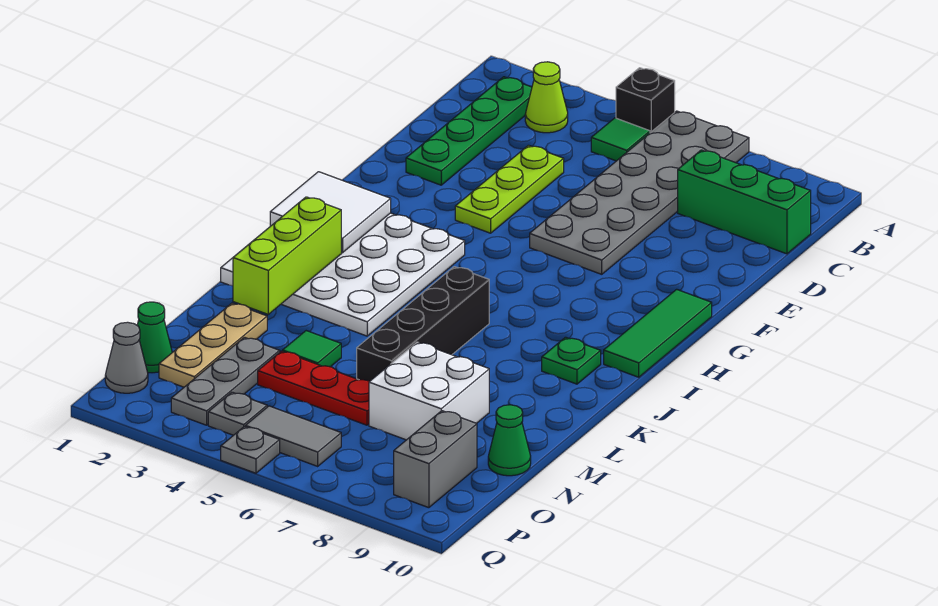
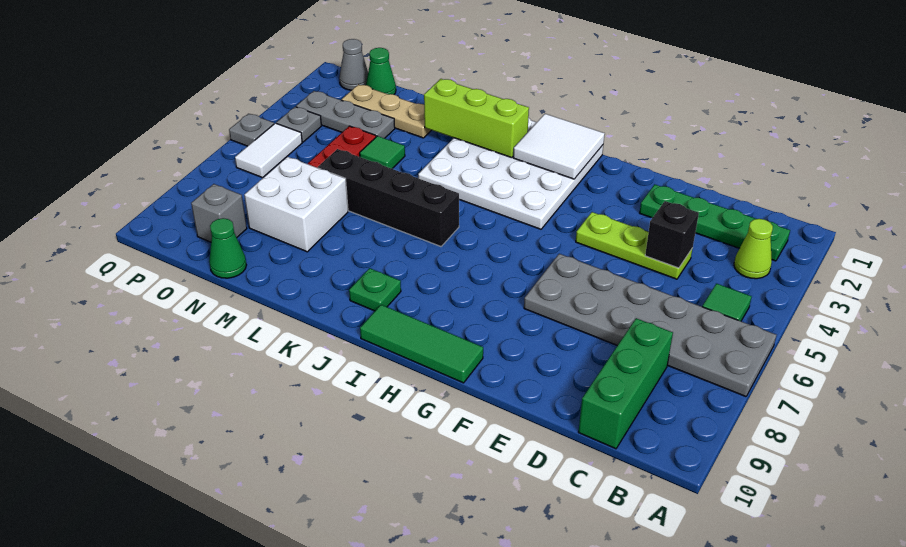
black brick A5 level 1 -> black brick D4 level 2
grey brick O9:P9 level 1 -> grey brick O9 level 1
grey tile P5:P6 level 1 -> white tile P5:P6 level 1

